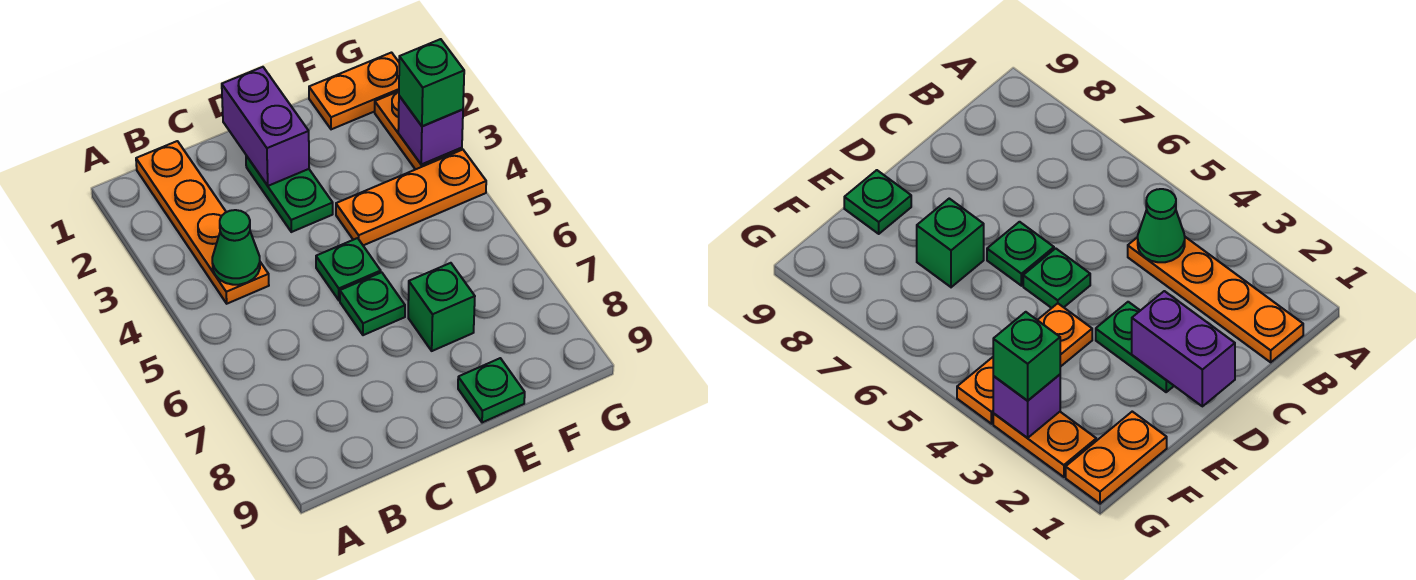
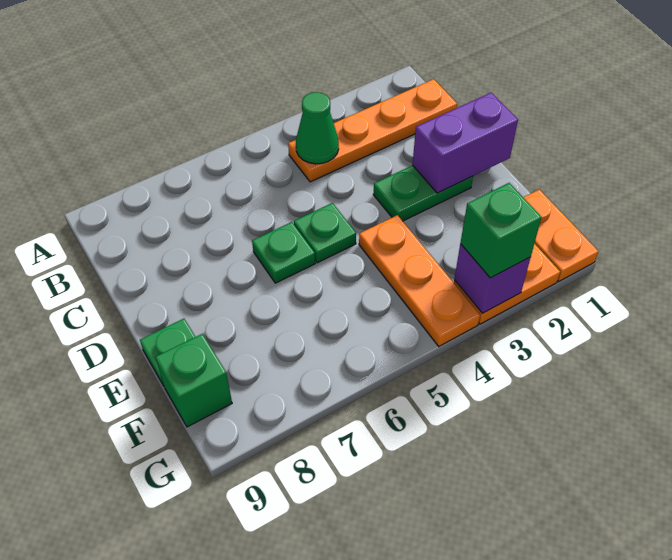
green brick E7 level 1 -> green brick F9 level 1

